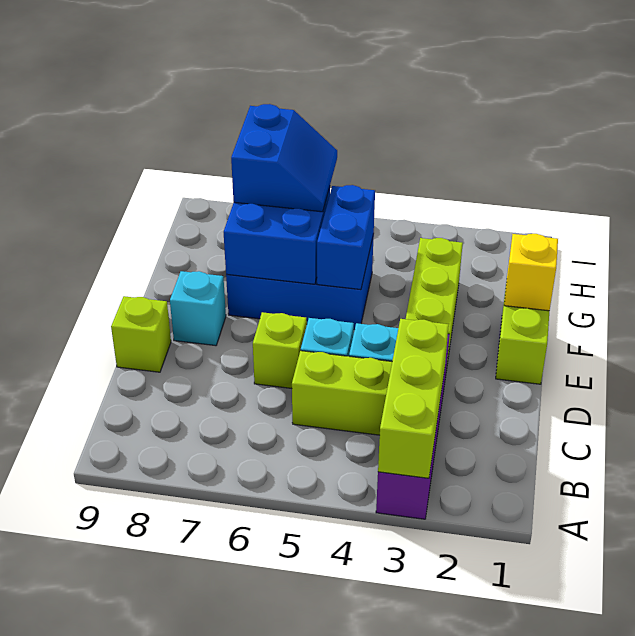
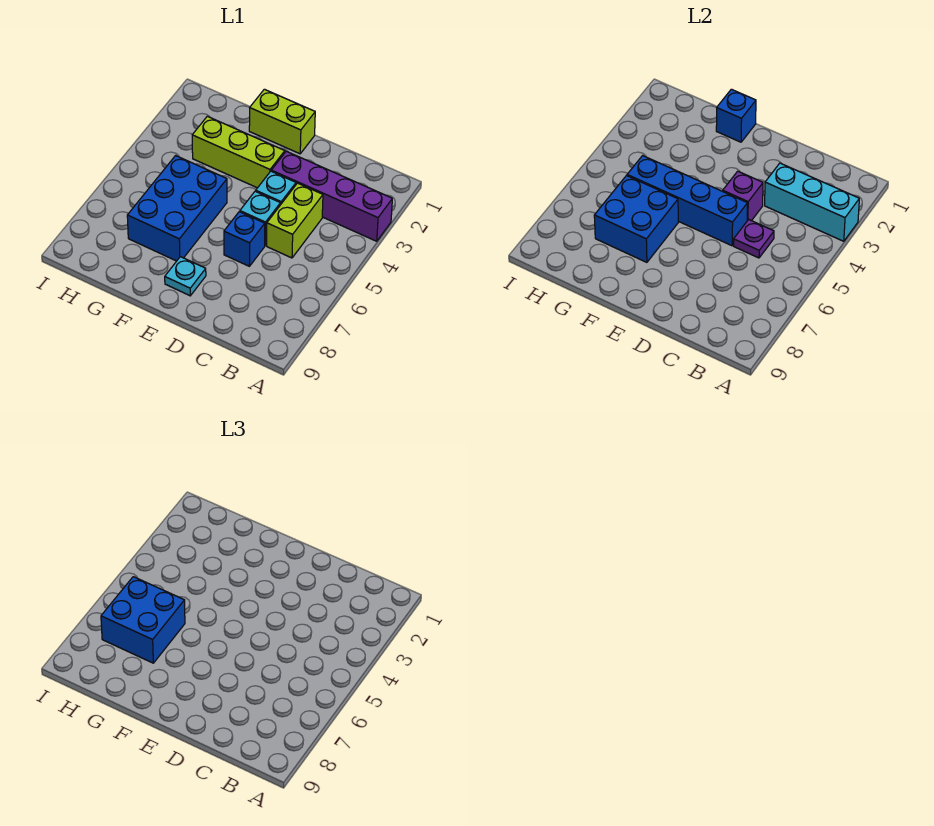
lime brick A3:C3 level 2 -> cyan brick A3:C3 level 2
none -> purple plate C5 level 2
none -> purple brick D4 level 2
lime brick D6 level 1 -> blue brick D6 level 1
lime brick D9 level 1 -> none
cyan brick E8 level 1 -> cyan plate E8 level 1
yellow brick F1 level 2 -> blue brick F1 level 2
blue brick F5:G5 level 2 -> blue brick D5:G5 level 2
blue slope G6:H7 level 3 top 7 -> blue brick G6:H7 level 3

